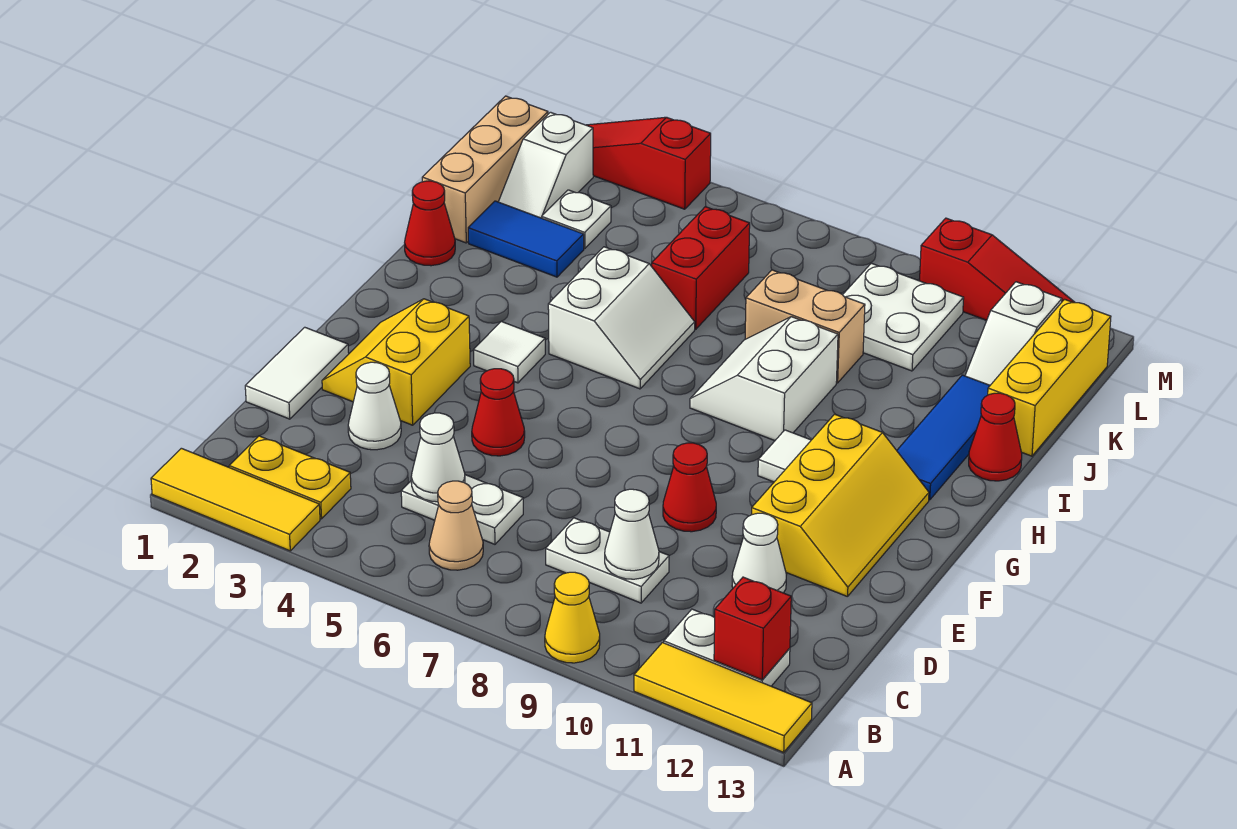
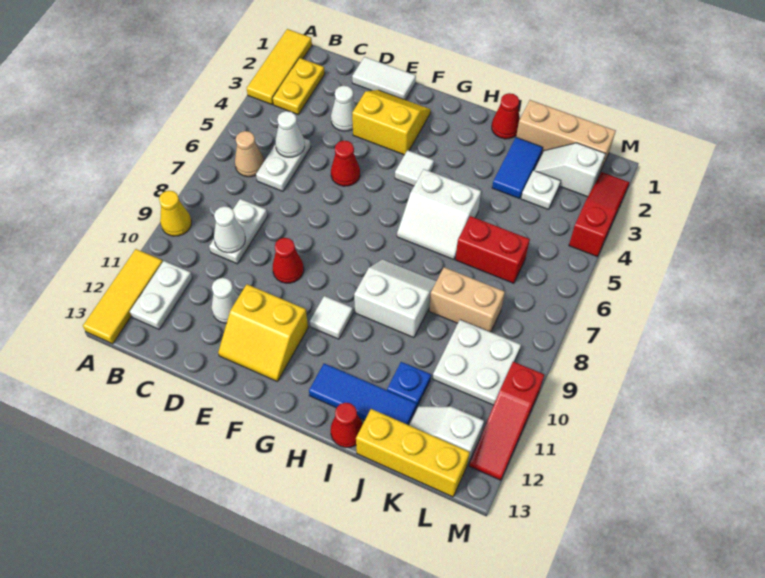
red brick B12 level 2 -> none
yellow slope E11:G12 level 1 top 11 -> yellow slope E11:F12 level 1 top 11
tan brick J8:J9 level 1 -> tan brick J8:K8 level 1
none -> blue plate J11 level 1

